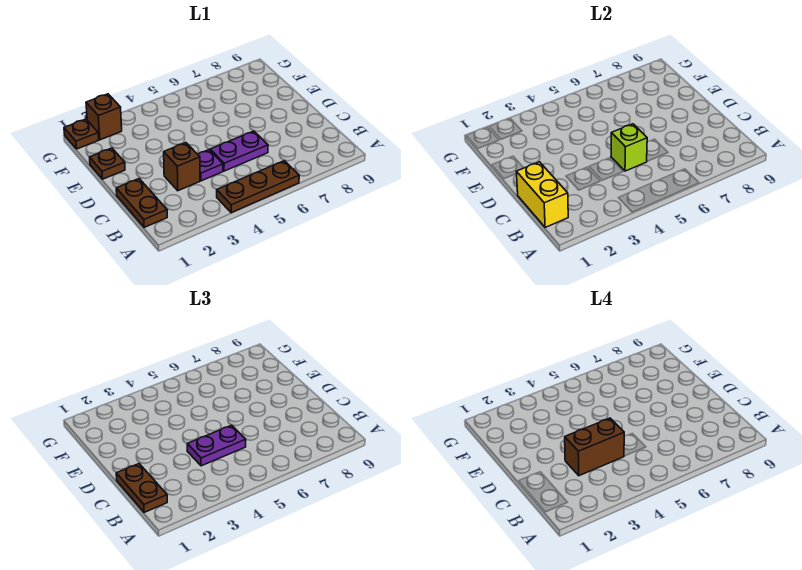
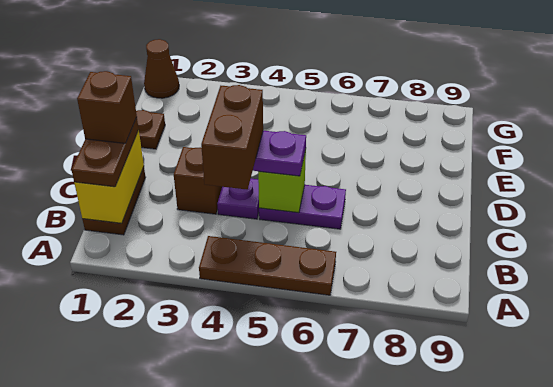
brown brick C3:C4 level 4 -> brown brick B4:C4 level 4
brown plate G1 level 1 -> brown cone G1 level 1
brown brick G2 level 1 -> brown brick C1 level 4

